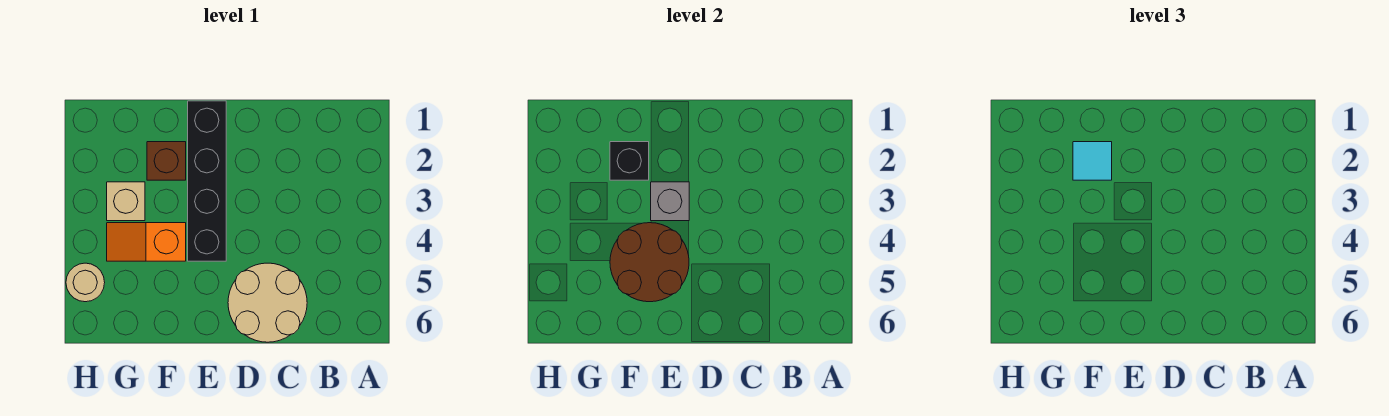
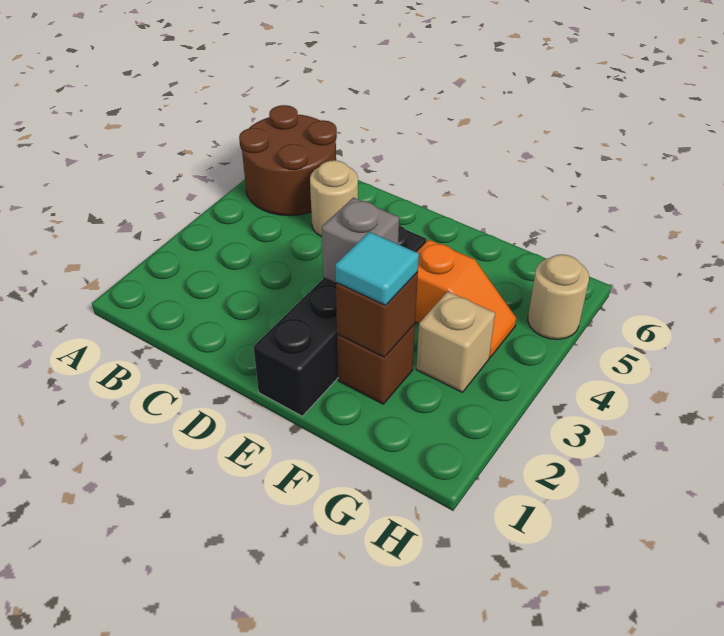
tan round brick C5:D6 level 1 -> tan round brick C5 level 1
brown round brick E4:F5 level 2 -> brown round brick A5:B6 level 1
black brick F2 level 2 -> brown brick F2 level 2

